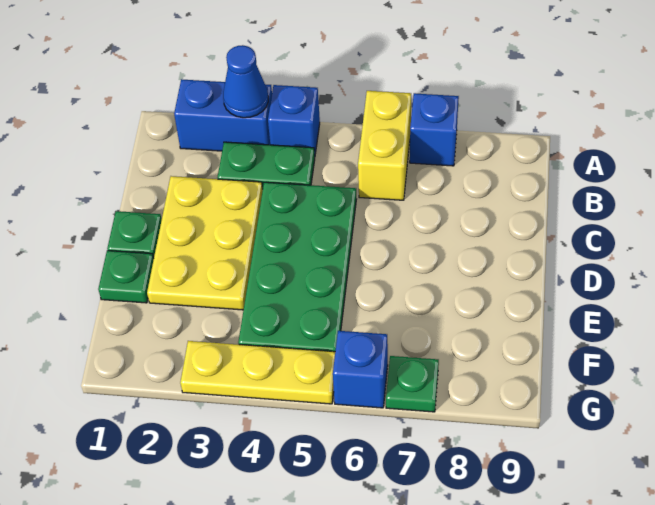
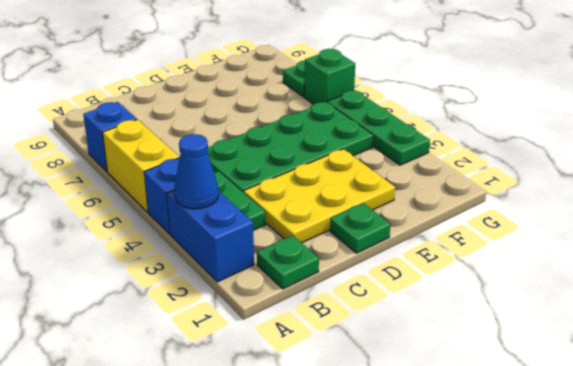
yellow brick A6:B6 level 1 -> yellow brick A5:A6 level 1
green plate E1 level 1 -> green plate B1 level 1
yellow plate G3:G5 level 1 -> green plate G3:G5 level 1
blue brick G6 level 1 -> green brick G6 level 1

